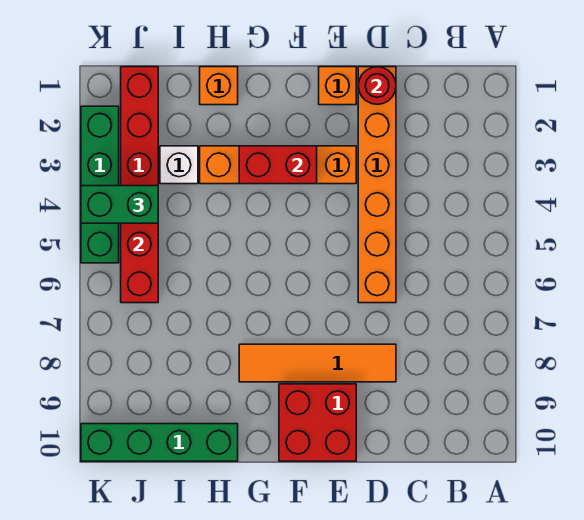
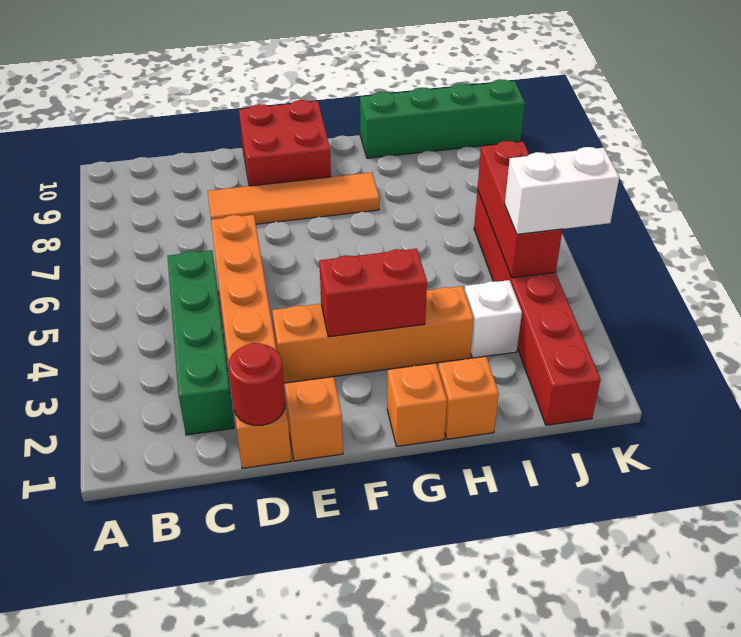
none -> orange brick G1 level 1
green brick J4:K4 level 3 -> white brick J4:K4 level 3
green brick K2:K5 level 1 -> green brick C2:C5 level 1

